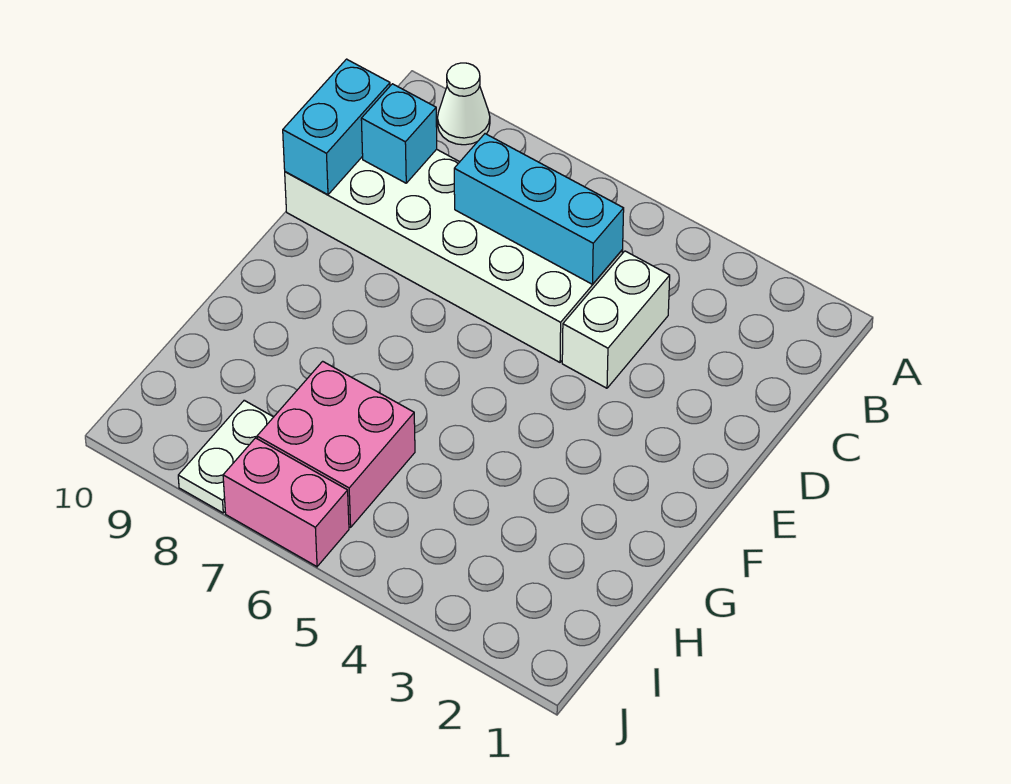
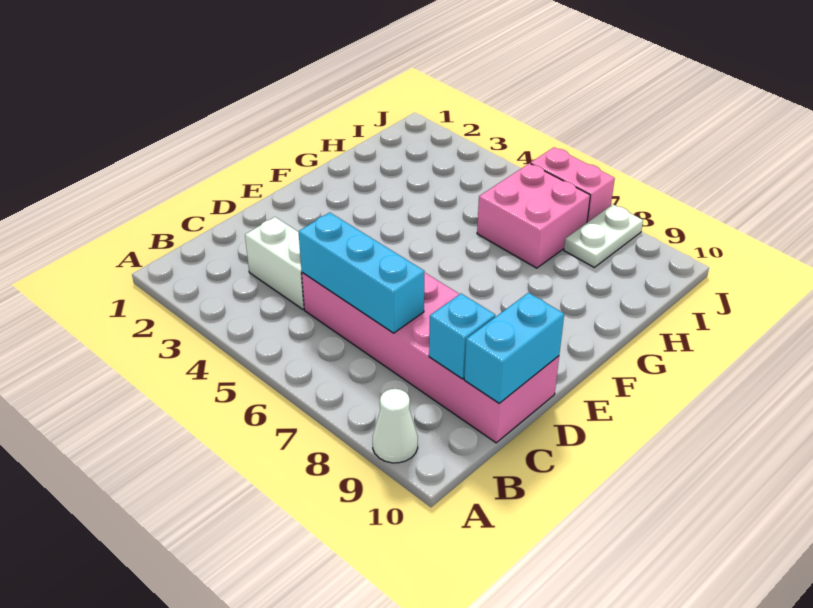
white brick C4:D4 level 1 -> white brick C3:C4 level 1
white brick C5:D10 level 1 -> pink brick C5:D10 level 1

